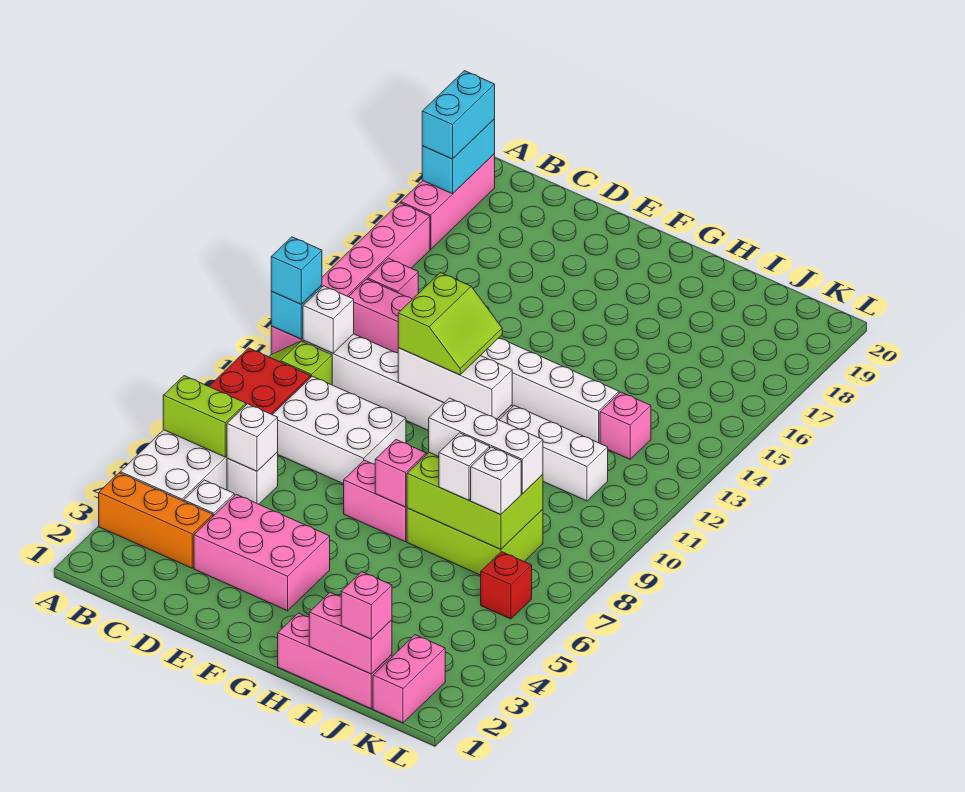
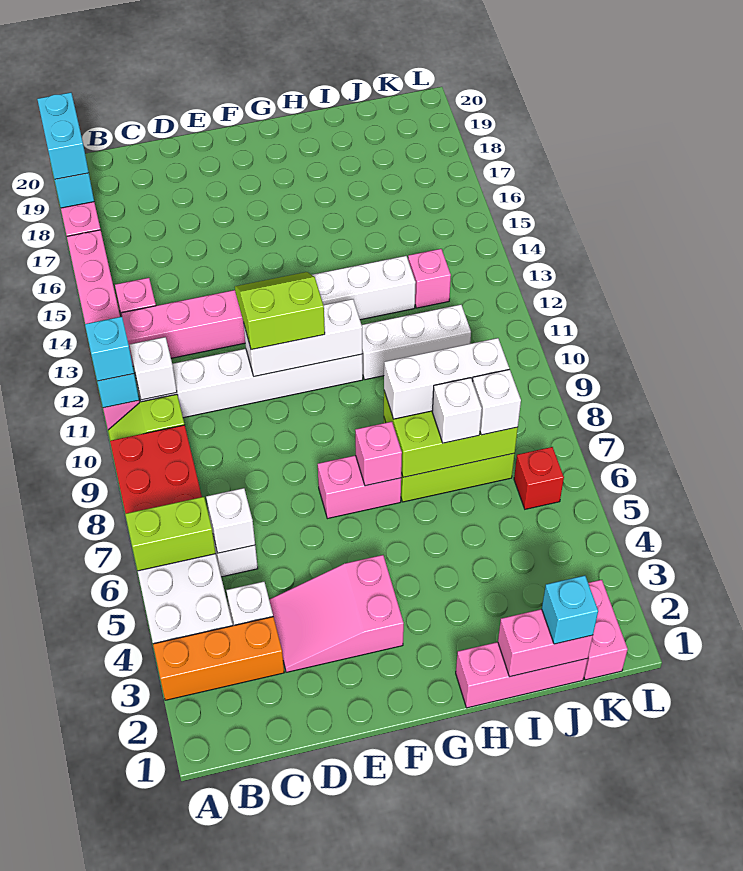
white brick C8:E9 level 1 -> none
pink brick D3:F4 level 1 -> pink slope D3:F4 level 1 top F
lime slope E11:F12 level 3 top E -> lime slope E11:F12 level 3 top 11
pink brick J1 level 3 -> cyan brick J1 level 3

